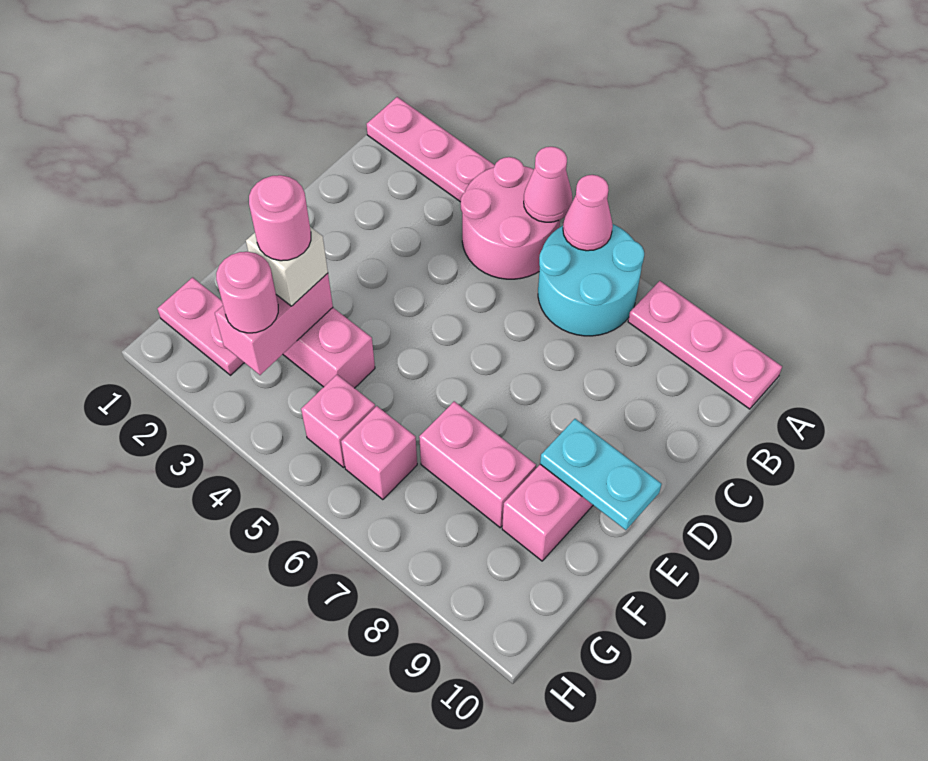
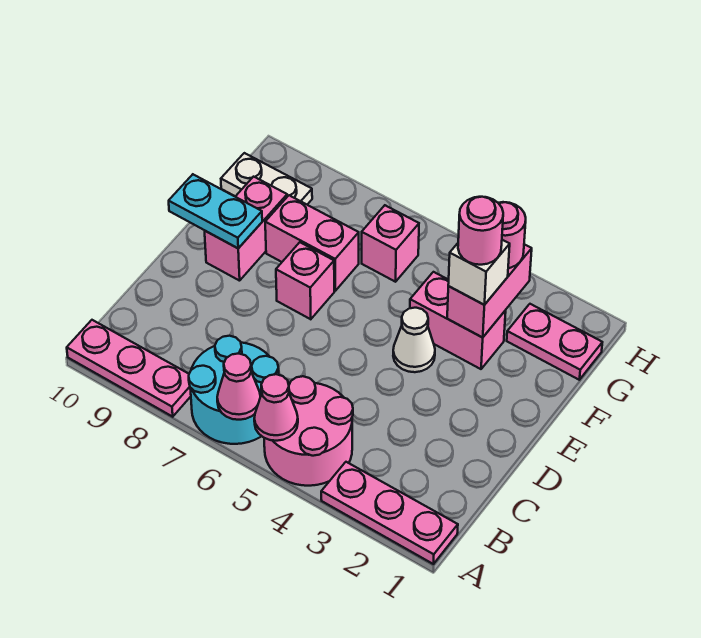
none -> white cone E4 level 1
pink brick G5 level 1 -> pink brick E7 level 1
none -> white plate G9:G10 level 1

